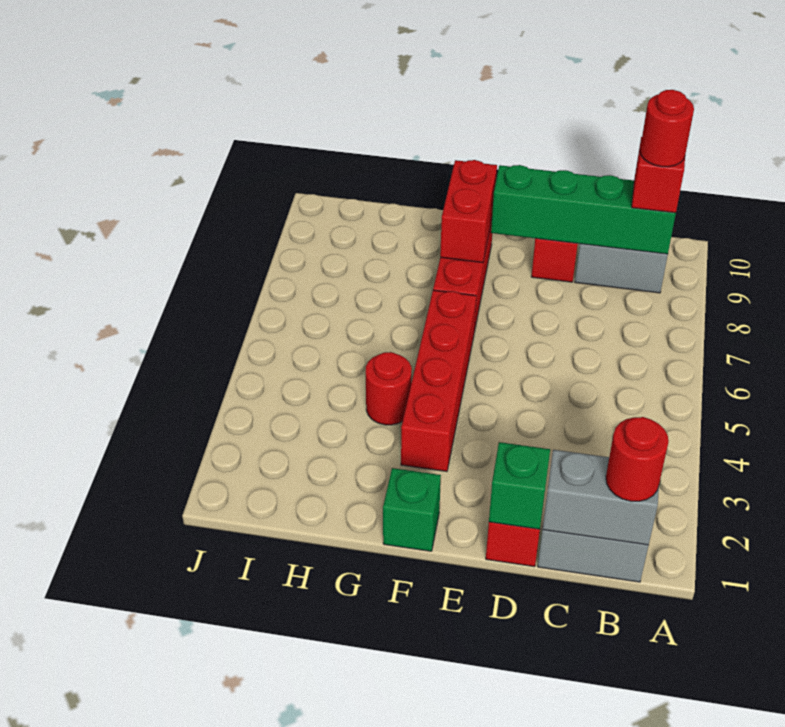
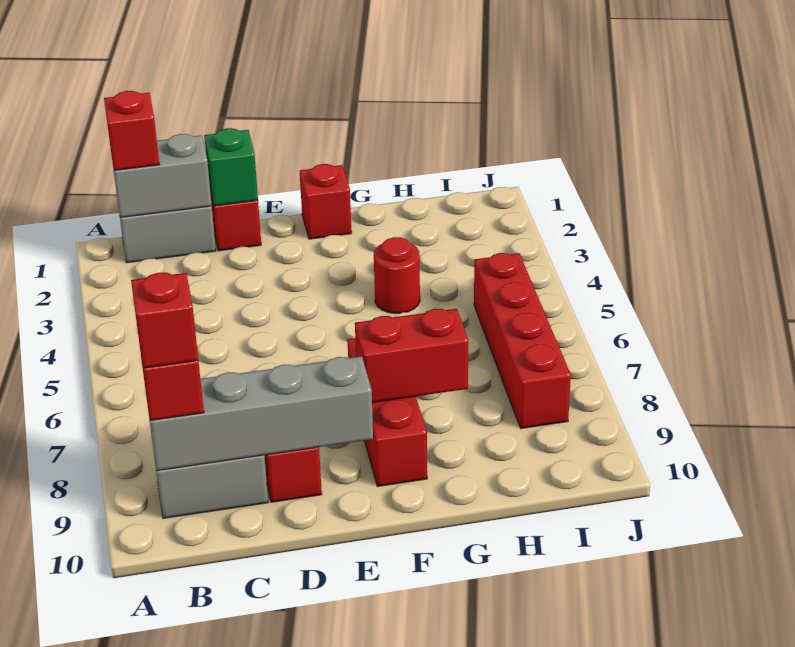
red round brick B1 level 3 -> red brick B1 level 3
green brick B9:E9 level 2 -> grey brick B9:E9 level 2
red round brick B9 level 4 -> red brick B9 level 4
green brick F1 level 1 -> red brick F1 level 1
red brick F3:F6 level 1 -> red brick I5:I8 level 1
red brick F8:F9 level 2 -> red brick F8:G8 level 2

